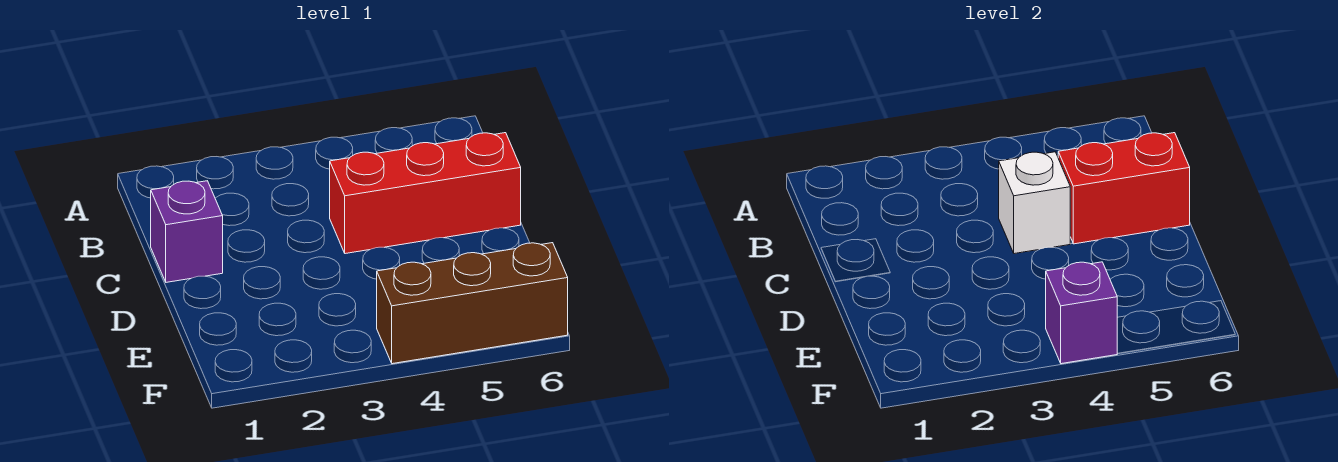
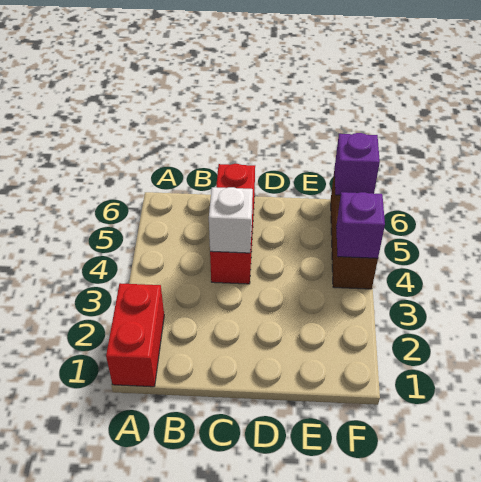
purple brick C1 level 1 -> purple brick F6 level 2
red brick C5:C6 level 2 -> red brick A1:A2 level 1

